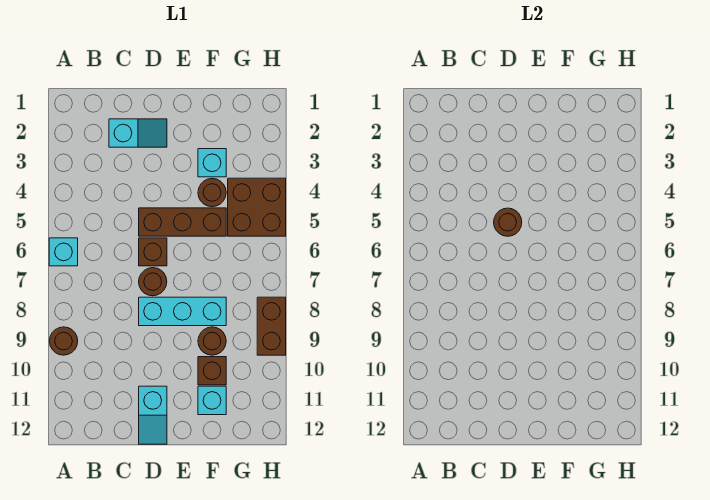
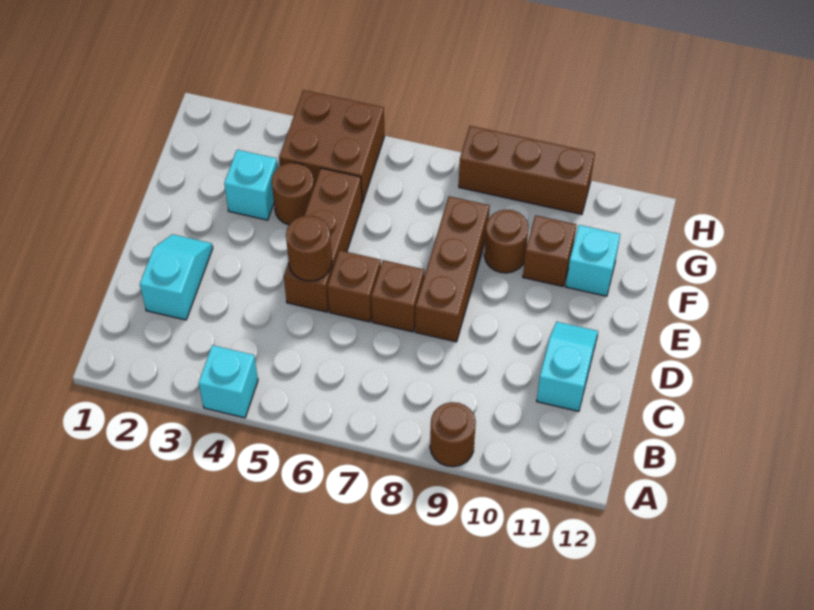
cyan brick A6 level 1 -> cyan brick A4 level 1
brown round brick D7 level 1 -> brown brick D7 level 1
cyan brick D8:F8 level 1 -> brown brick D8:F8 level 1
cyan slope D11:D12 level 1 top 11 -> cyan slope C11:D11 level 1 top C
brown brick H8:H9 level 1 -> brown brick H8:H10 level 1

